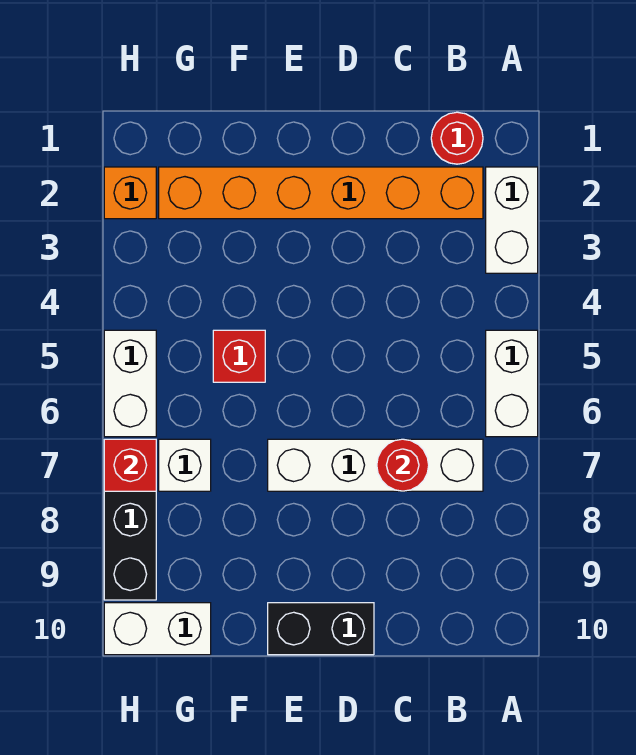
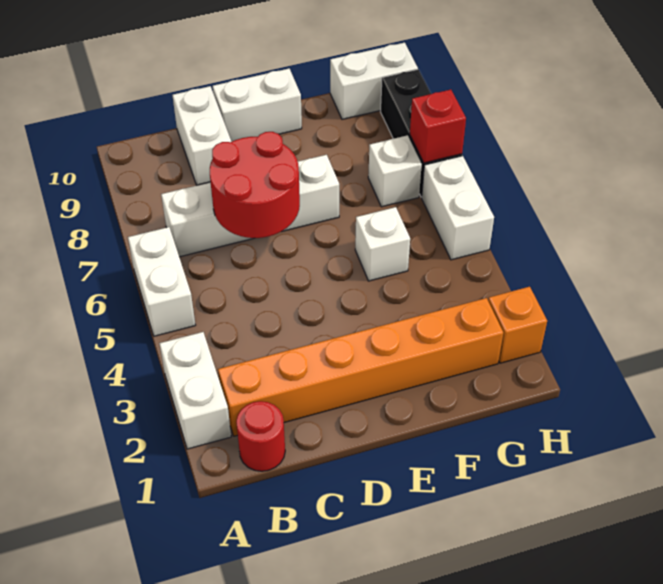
red round brick C7 level 2 -> red round brick C6:D7 level 2
none -> white brick C9:C10 level 1
black brick D10:E10 level 1 -> white brick D10:E10 level 1
red brick F5 level 1 -> white brick F5 level 1

